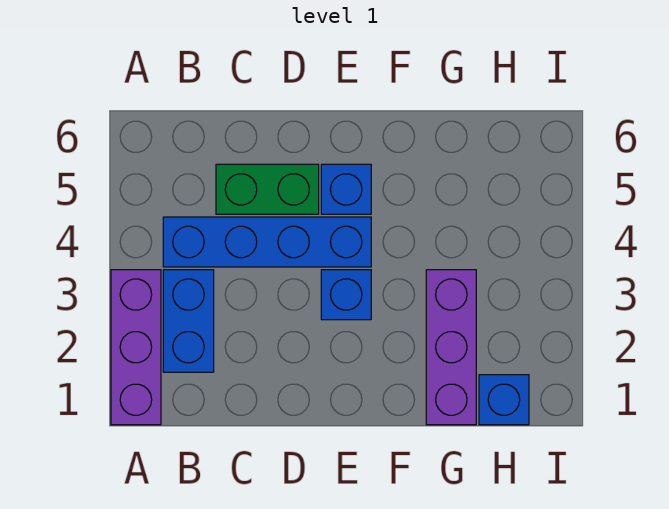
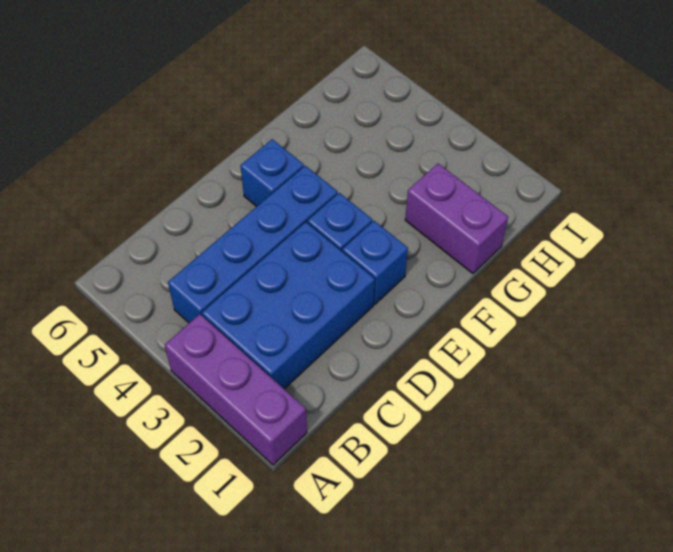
blue brick B2:B3 level 1 -> blue brick B2:D3 level 1
green brick C5:D5 level 1 -> none
purple brick G1:G3 level 1 -> purple brick G1:G2 level 1
blue brick H1 level 1 -> blue brick E2 level 1

